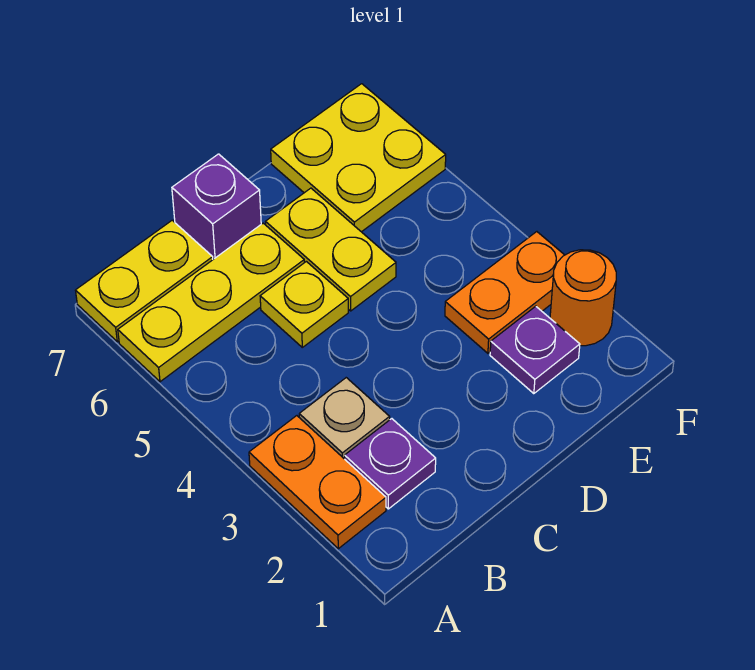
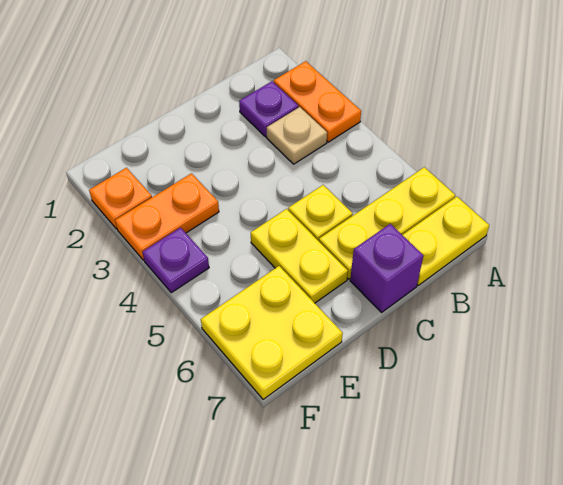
purple plate E2 level 1 -> purple plate F4 level 1
orange round brick F2 level 1 -> orange plate F2 level 1

